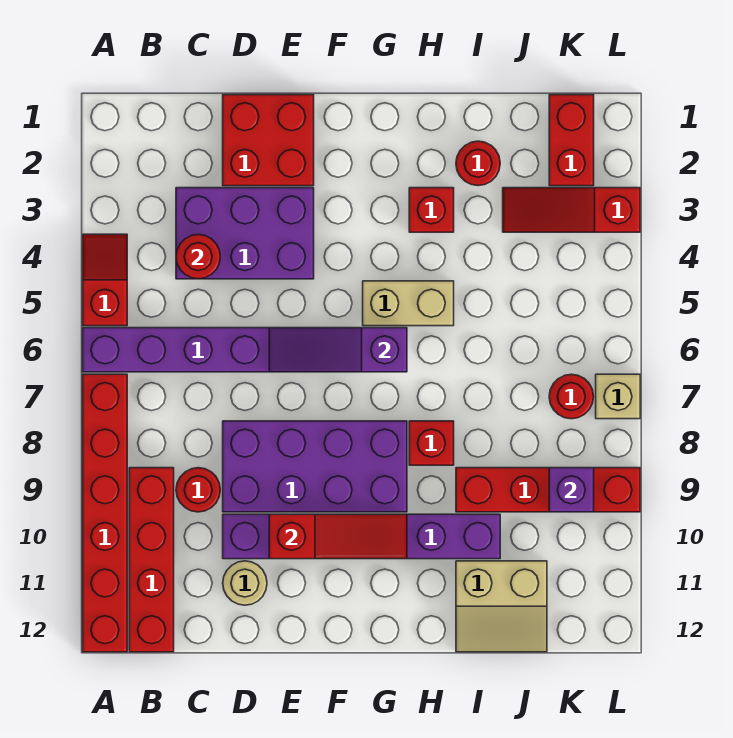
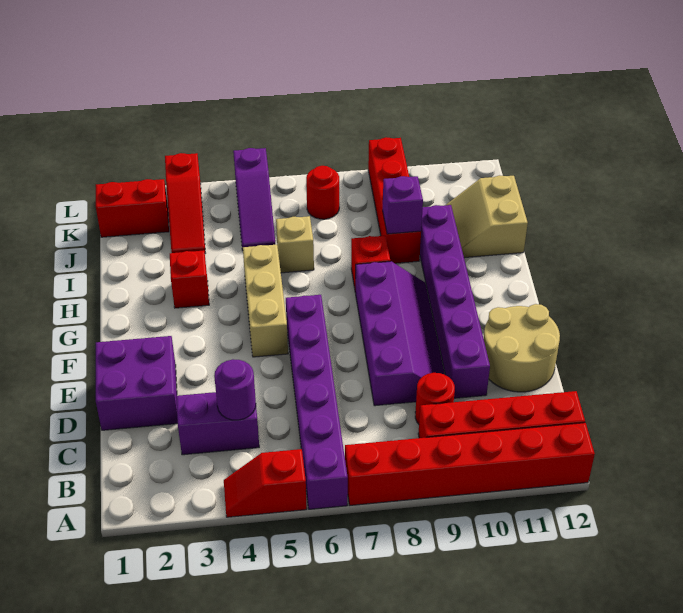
purple brick C3:E4 level 1 -> purple brick C3:C4 level 1
red round brick C4 level 2 -> purple round brick C4 level 2
red brick D1:E2 level 1 -> purple brick D1:E2 level 1
purple brick D8:G9 level 1 -> purple slope D8:G9 level 1 top 8
tan round brick D11 level 1 -> tan round brick D11:E12 level 1
purple slope E6:G6 level 2 top G -> purple slope J5:L5 level 1 top L
red slope E10:G10 level 2 top E -> none
tan brick G5:H5 level 1 -> tan brick F5:H5 level 1
red round brick I2 level 1 -> none
tan slope I11:J12 level 1 top 11 -> tan slope I11:J12 level 1 top 12
purple brick K9 level 2 -> purple brick I9 level 2
tan brick L7 level 1 -> tan brick I6 level 1

